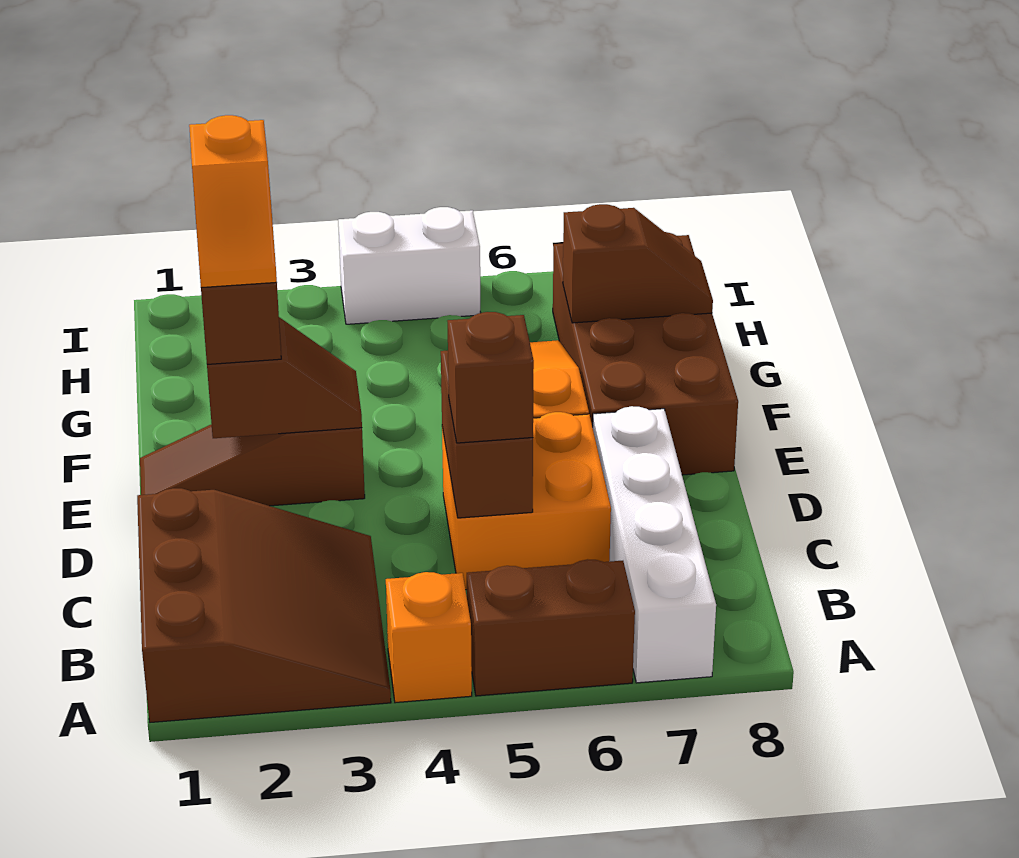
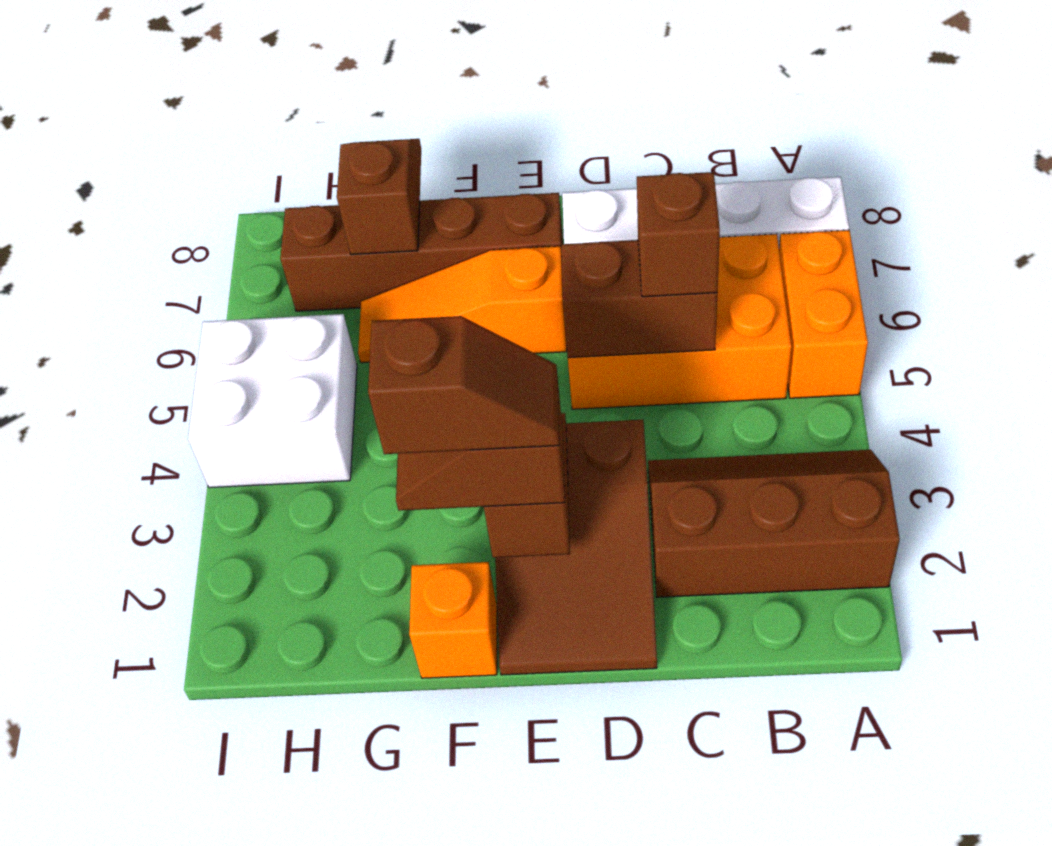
brown slope A1:C3 level 1 top 1 -> brown slope A2:C3 level 1 top 2
orange brick A4 level 1 -> orange brick F1 level 1
brown brick A5:A6 level 1 -> orange brick A5:A6 level 1
orange brick C5:D6 level 1 -> orange brick B5:D6 level 1
brown slope E1:E3 level 1 top 3 -> brown slope D1:E3 level 1 top 3
orange slope E2:F2 level 4 top F -> brown slope E2:F2 level 4 top F
brown brick E7:H8 level 1 -> brown brick E7:H7 level 1
white brick I4:I5 level 1 -> white brick H4:I5 level 1

